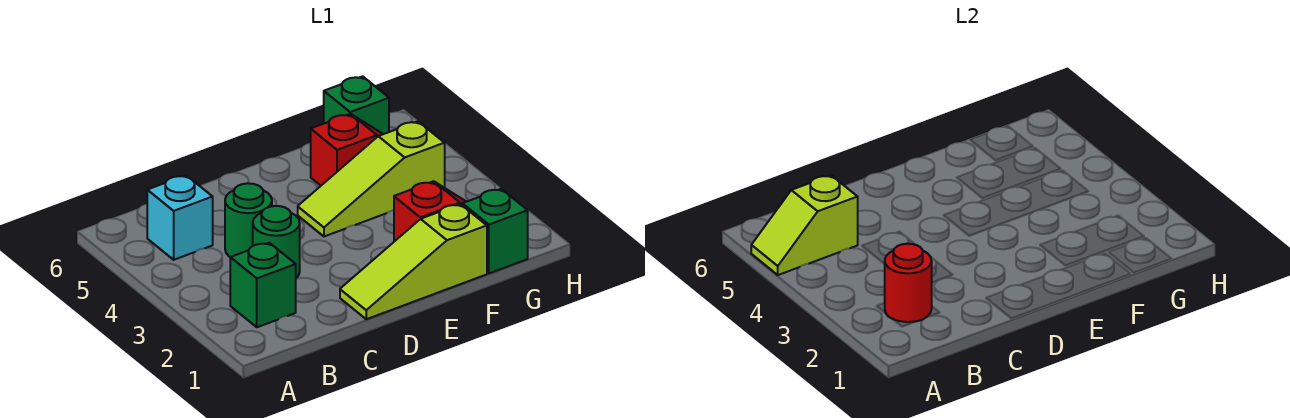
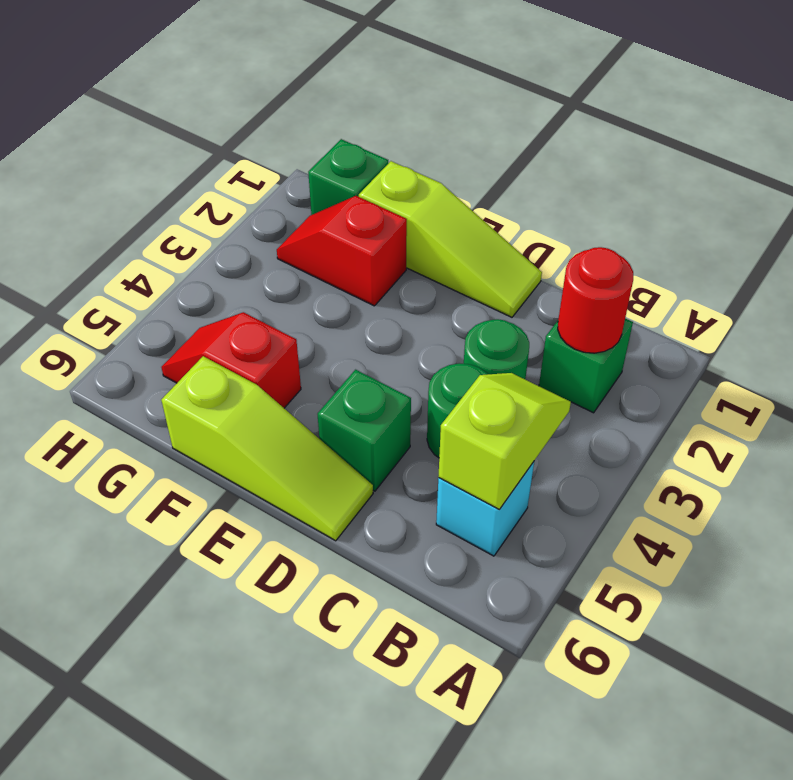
lime slope A5:B5 level 2 top B -> lime slope B4:B5 level 2 top 5
lime slope E4:G4 level 1 top G -> lime slope D6:F6 level 1 top F
green brick G6 level 1 -> green brick D5 level 1

